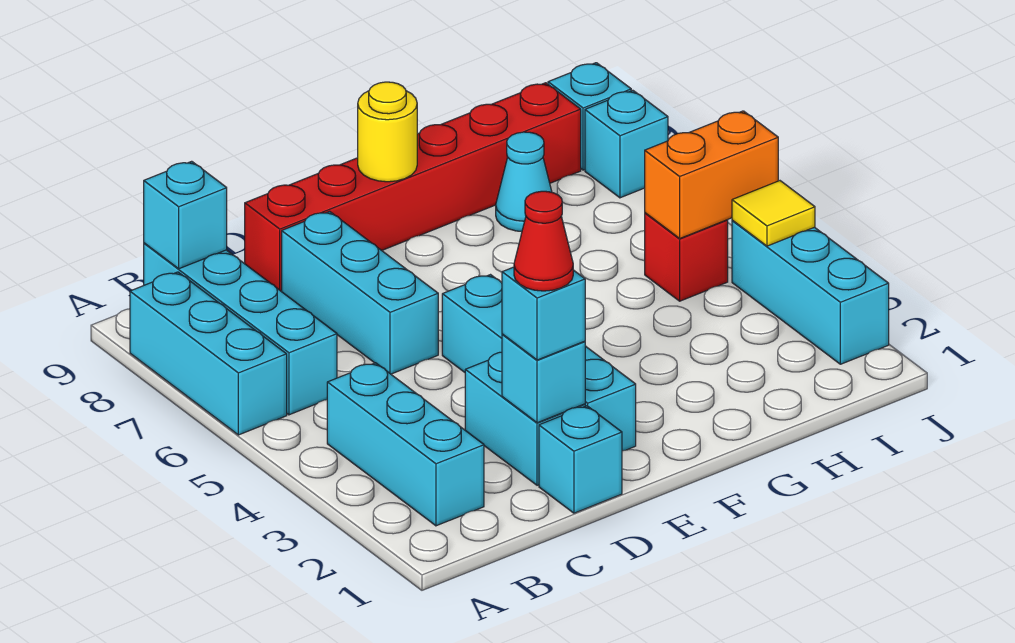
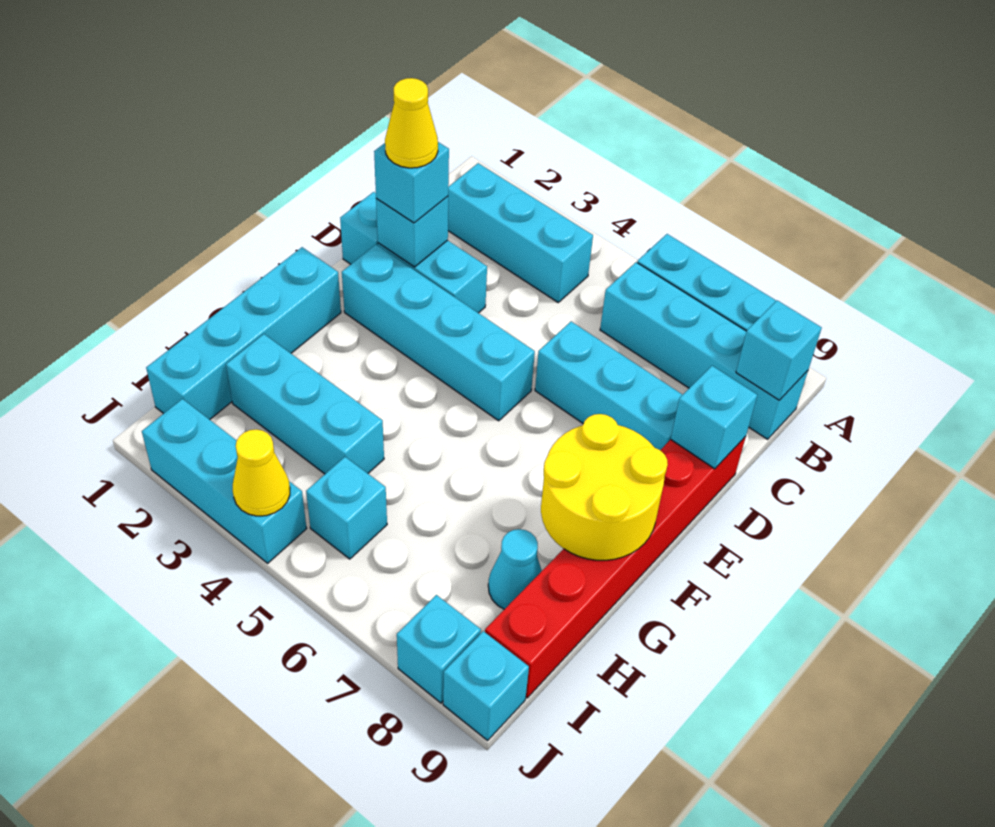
red cone D2 level 4 -> yellow cone D2 level 4
none -> cyan brick D9 level 2
none -> cyan brick F1:I1 level 1
yellow round brick F9 level 2 -> yellow round brick F8:G9 level 2
none -> cyan brick H2:H4 level 1
red brick I5 level 1 -> cyan brick I5 level 1
orange brick I5:J5 level 2 -> none
yellow tile J4 level 2 -> yellow cone J4 level 2

